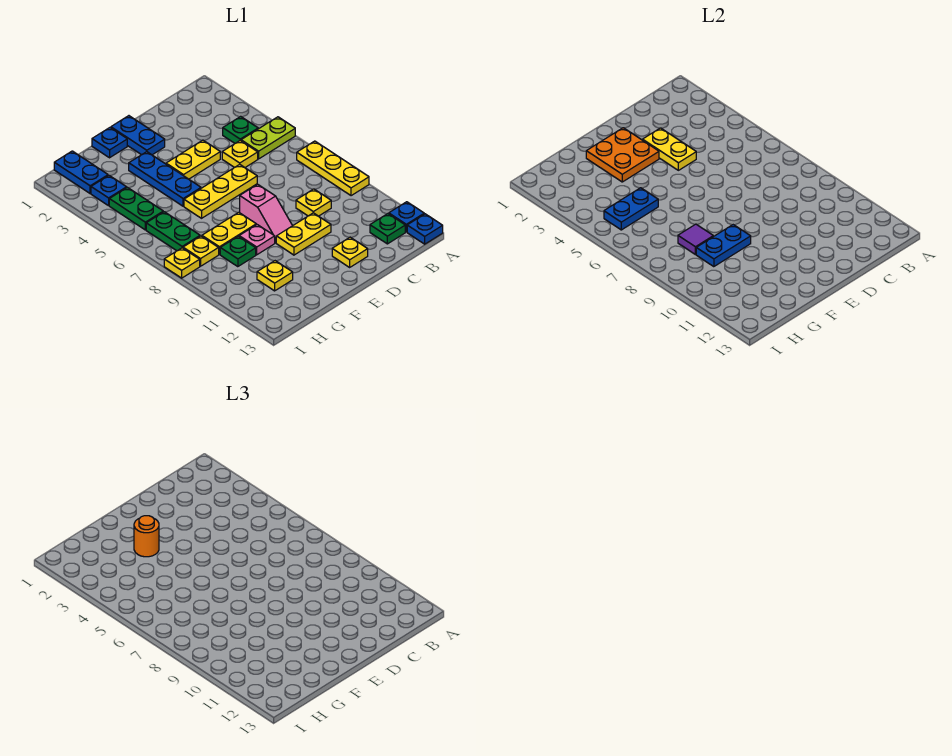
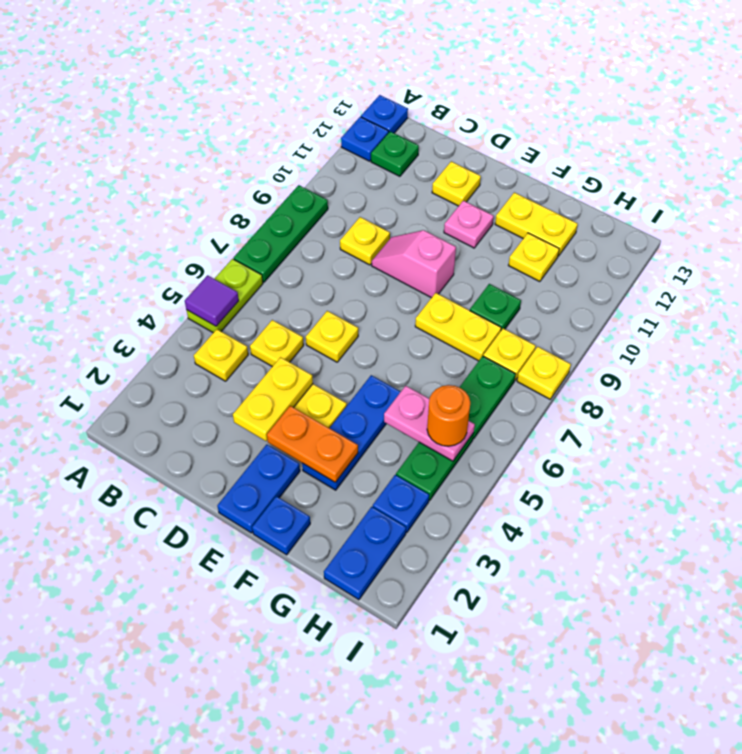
lime plate A5:B5 level 1 -> lime plate A5:A6 level 1
yellow plate A7:A9 level 1 -> green plate A7:A9 level 1
green plate B4 level 1 -> yellow plate B4 level 1
yellow plate D6:F6 level 1 -> yellow plate D6 level 1
yellow plate D10:E10 level 1 -> yellow plate F12:G12 level 1
orange plate E2:F3 level 2 -> orange plate E3:F3 level 2
pink slope E8:E9 level 1 top 8 -> pink slope D9:E9 level 1 top E
orange round brick F3 level 3 -> orange round brick H5 level 3
pink plate F9 level 1 -> pink plate E11 level 1
blue plate F9:G9 level 2 -> none
blue plate G5:H5 level 2 -> pink plate G5:H5 level 2
purple tile G8 level 2 -> purple tile A5 level 2

